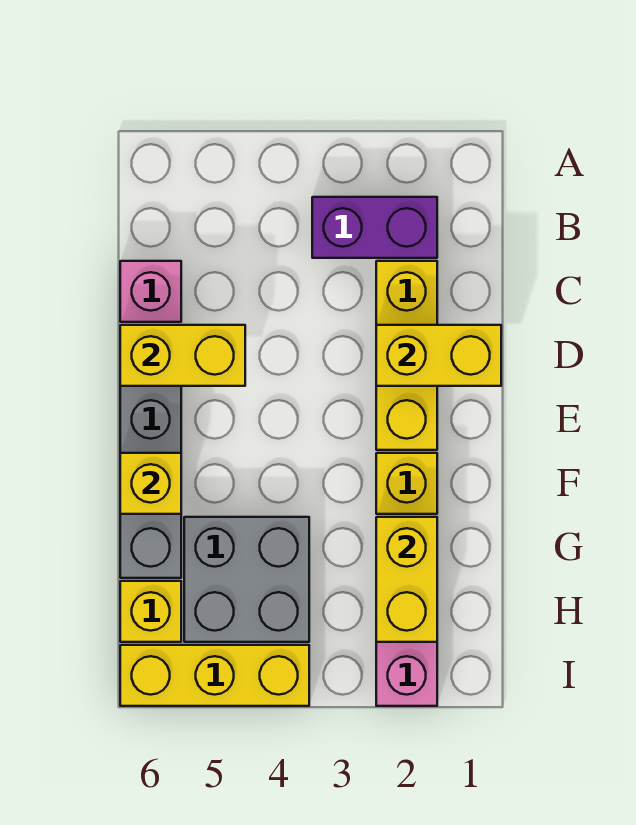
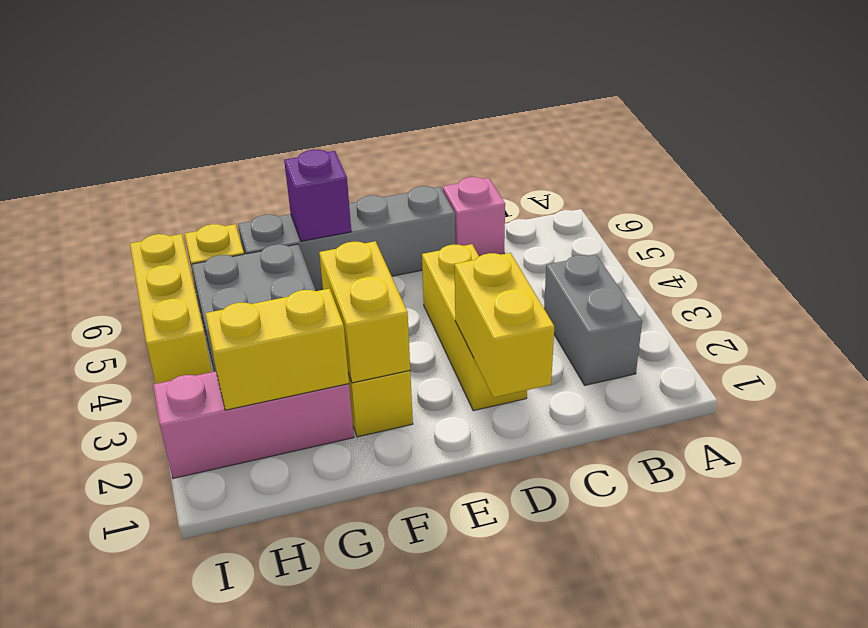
purple brick B2:B3 level 1 -> grey brick B2:B3 level 1
yellow brick C2:E2 level 1 -> yellow brick D2:D4 level 1
yellow brick D5:D6 level 2 -> yellow brick F2:F3 level 2
yellow brick F6 level 2 -> purple brick F6 level 2

